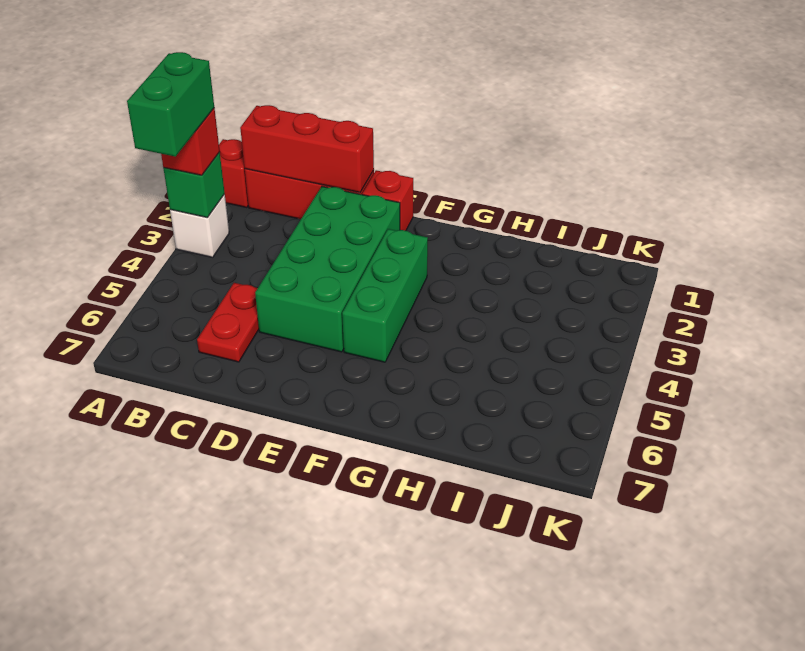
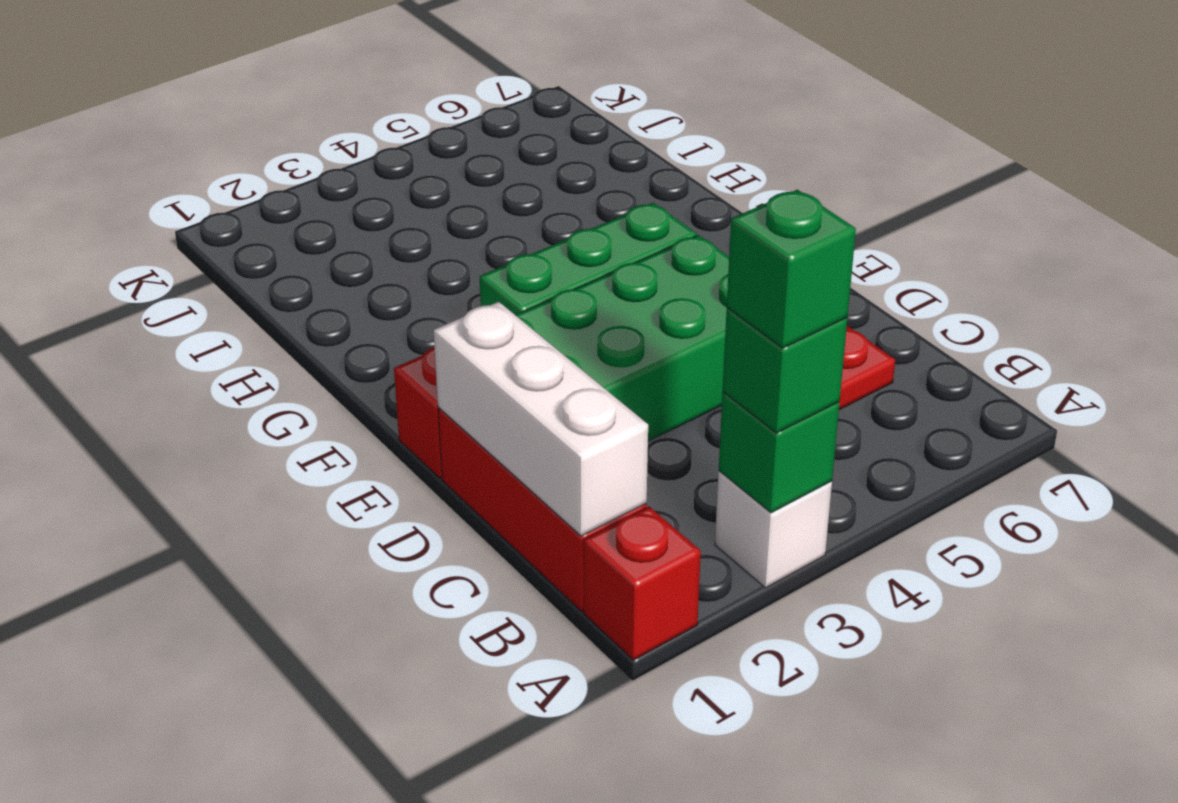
red brick A3 level 3 -> green brick A3 level 3
green brick A3:A4 level 4 -> green brick A3 level 4
red brick B1:D1 level 2 -> white brick B1:D1 level 2

